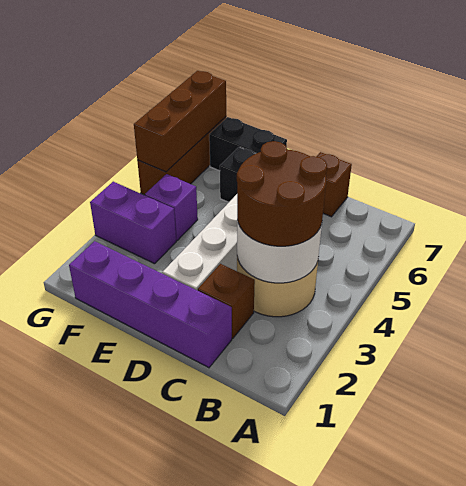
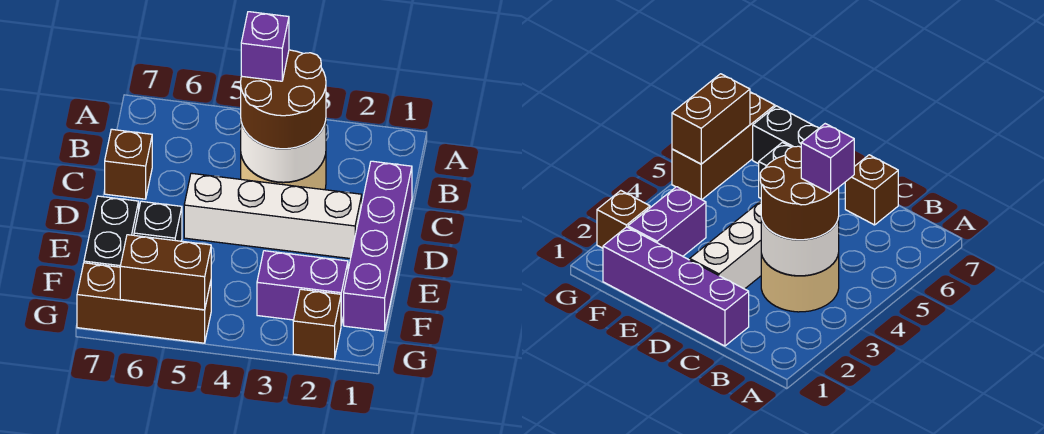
brown brick C2 level 1 -> brown brick G2 level 1
purple brick F3:G3 level 1 -> purple brick F2:F3 level 1
purple brick F4 level 1 -> purple brick B4 level 4
brown brick G5:G7 level 2 -> brown brick G5:G6 level 2

